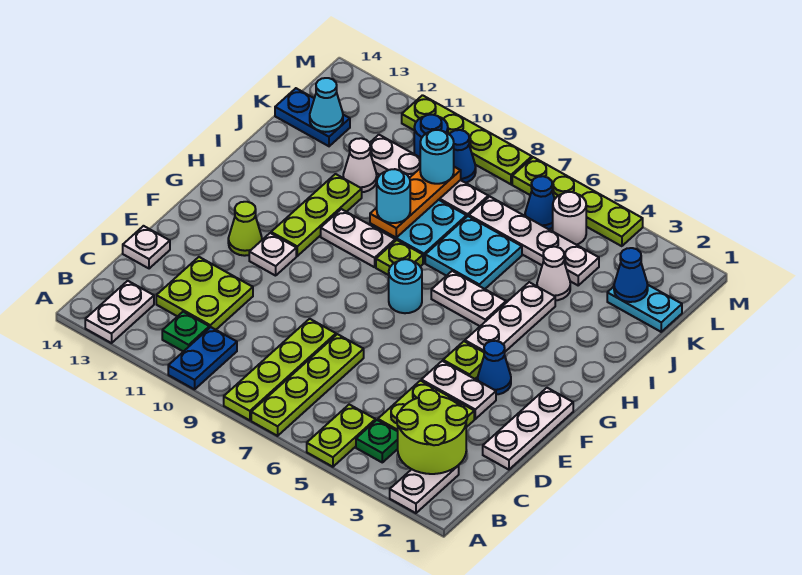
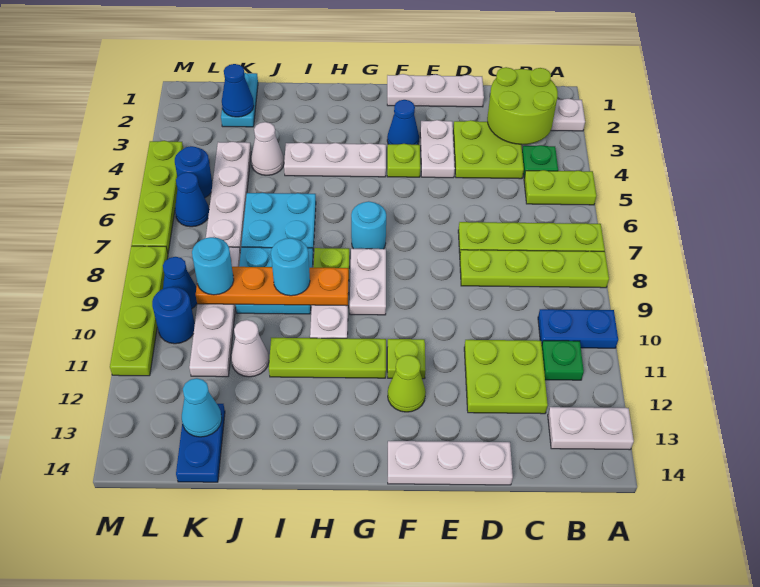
white plate D14 level 1 -> white plate D14:F14 level 1
white plate F11 level 1 -> lime plate F11 level 1
white plate H5:H6 level 1 -> white plate G8:G9 level 1
orange plate I9:K9 level 2 -> orange plate H9:K9 level 2
white round brick L5 level 1 -> blue round brick L5 level 1

